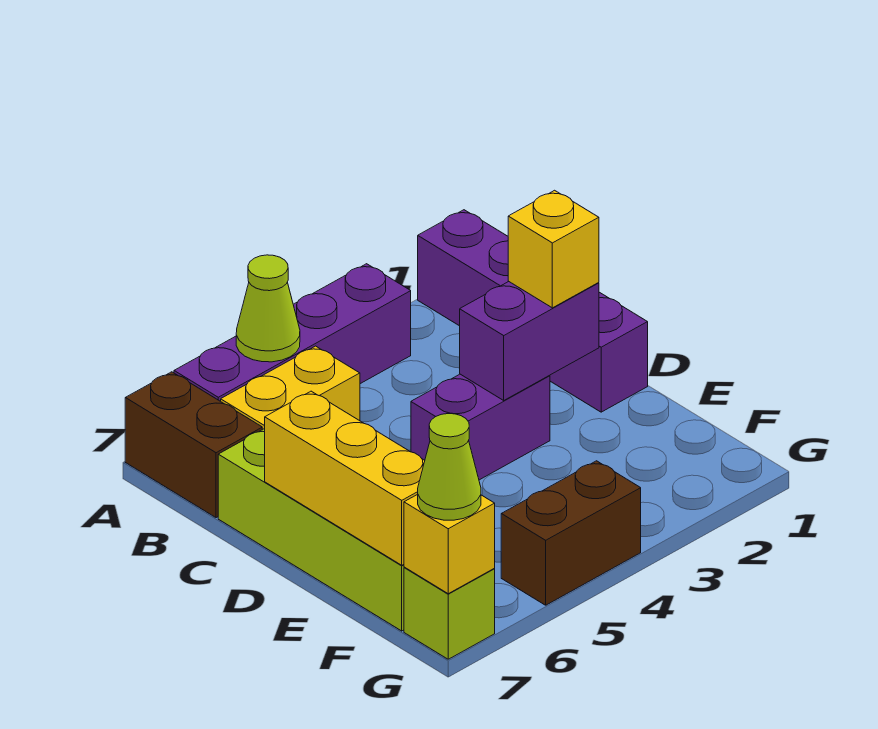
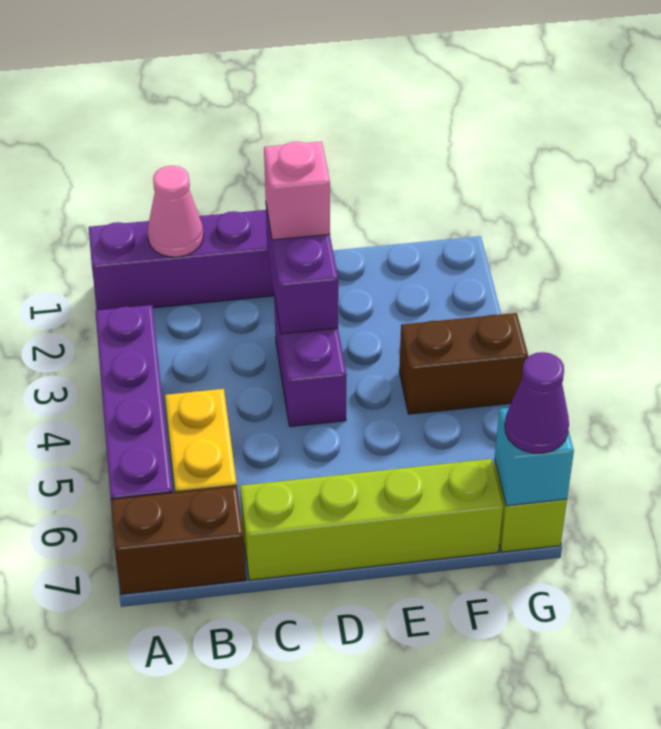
lime cone A5 level 2 -> none
none -> pink cone B1 level 2
yellow brick D2 level 3 -> pink brick D2 level 3
yellow brick D7:F7 level 2 -> none
brown brick G4:G5 level 1 -> brown brick F4:G4 level 1
yellow brick G7 level 2 -> cyan brick G7 level 2
lime cone G7 level 3 -> purple cone G7 level 3

